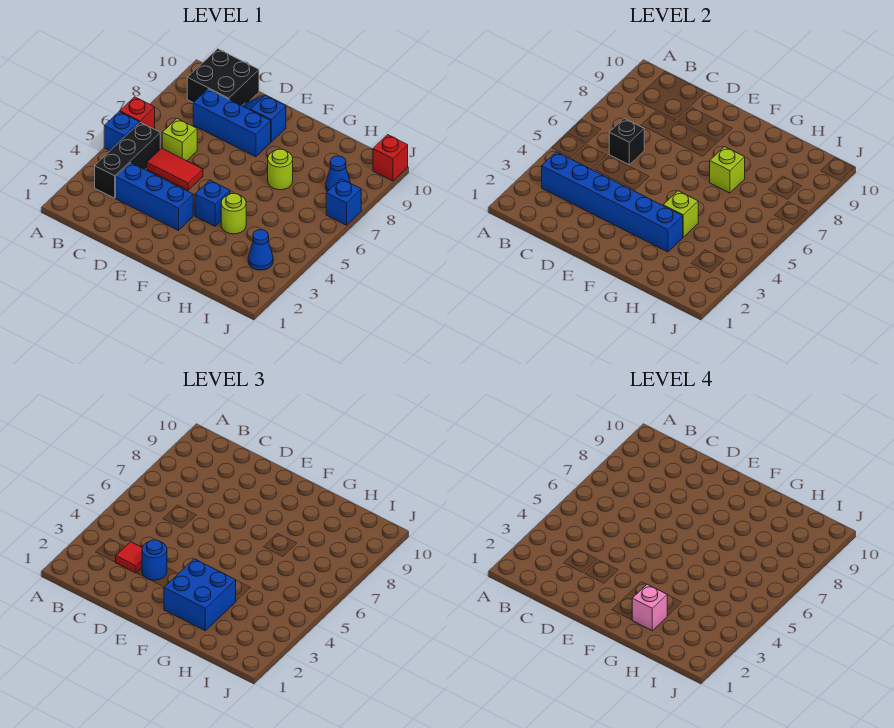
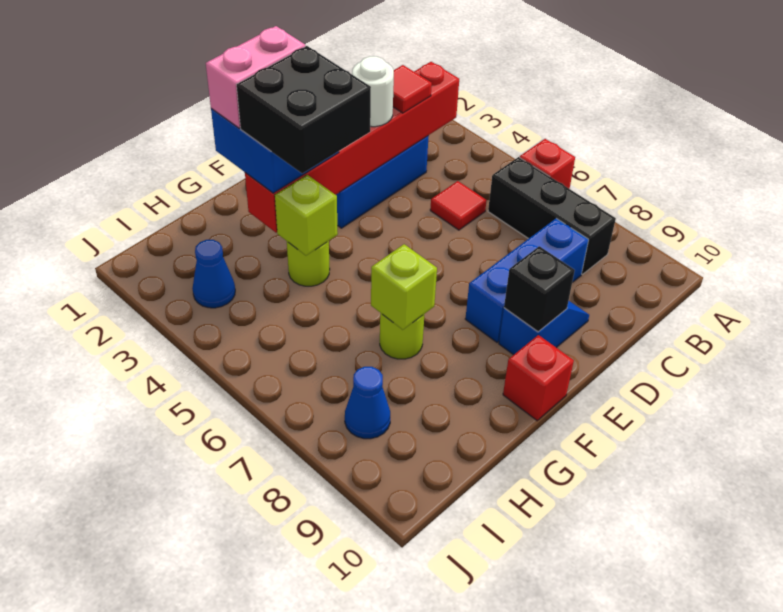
blue brick A5 level 1 -> none
black brick B3:B5 level 1 -> black brick B6:B8 level 1
blue brick B3:G3 level 2 -> red brick B3:G3 level 2
black brick B9:C10 level 1 -> black brick F3:G4 level 4
red tile C5:D5 level 1 -> red tile C5 level 1
lime brick C6 level 1 -> none
black brick C6 level 2 -> black brick E9 level 2
blue round brick D3 level 3 -> white round brick D3 level 3
blue brick F4 level 1 -> none
pink brick G2 level 4 -> pink brick F2:G2 level 4
blue brick J7 level 1 -> none
red brick J10 level 1 -> red brick F10 level 1

